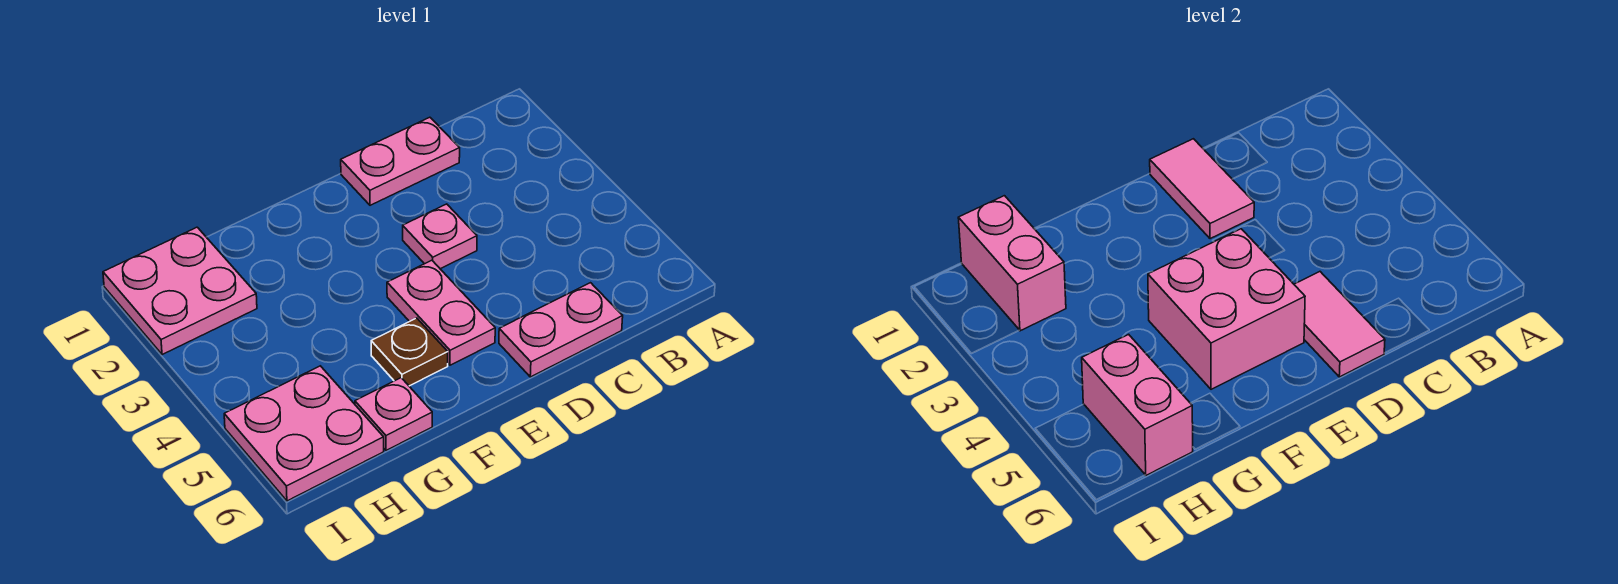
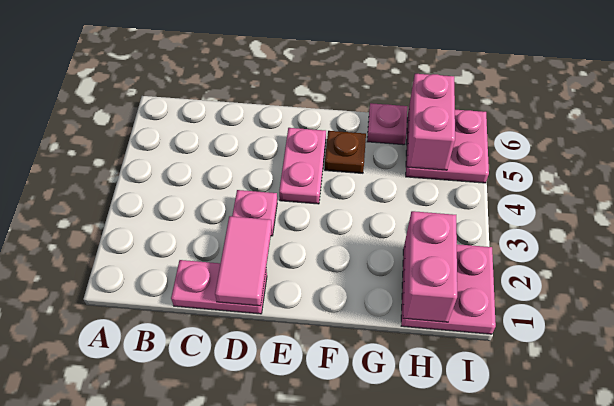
pink plate C6:D6 level 1 -> none
pink tile D5:D6 level 2 -> none
pink brick E4:F5 level 2 -> none

